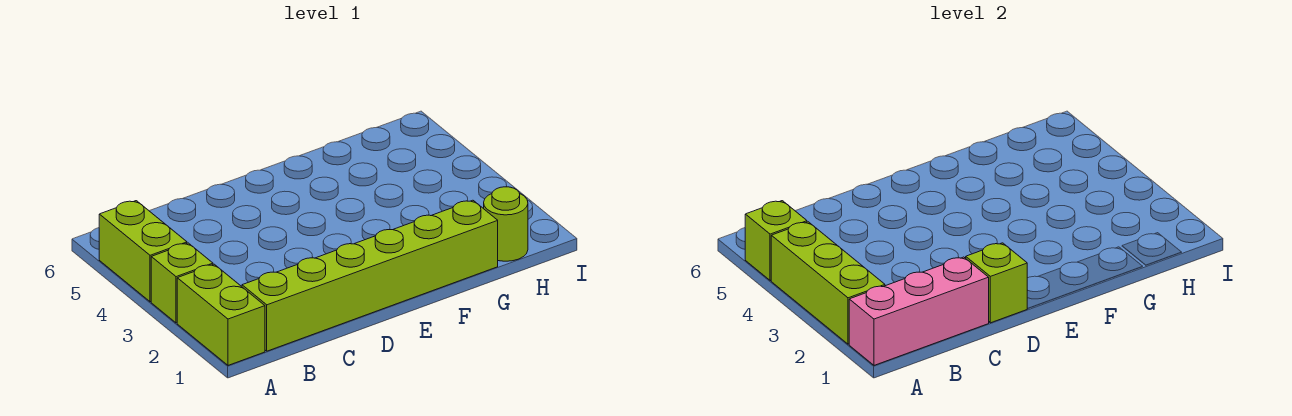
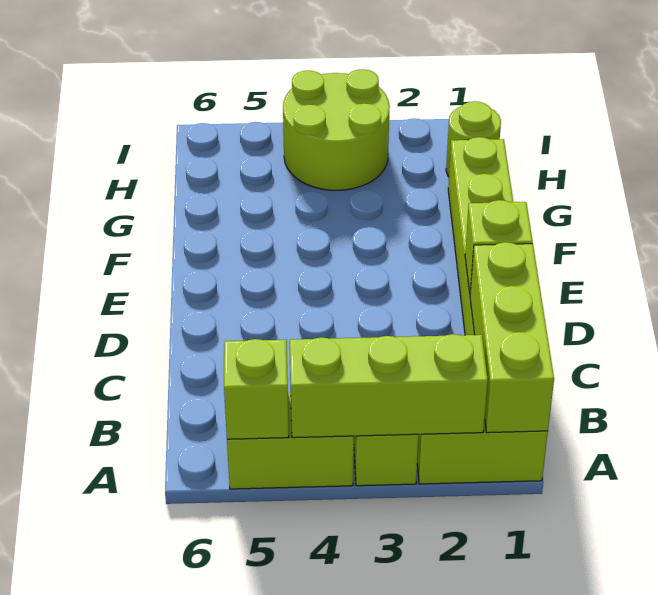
pink brick A1:C1 level 2 -> lime brick A1:C1 level 2
none -> lime round brick H3:I4 level 1

